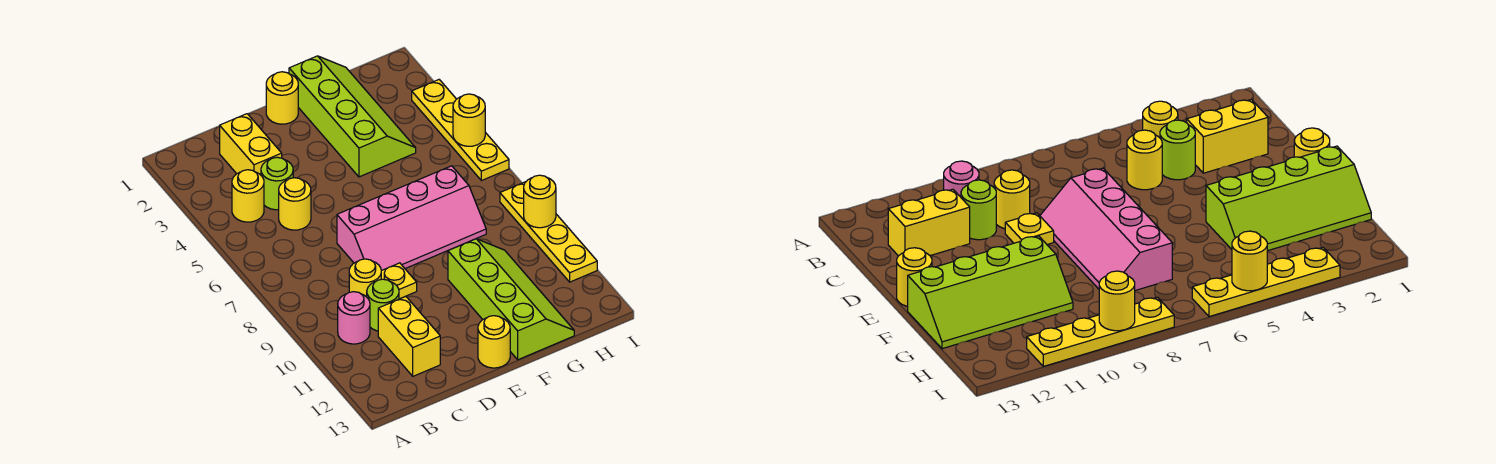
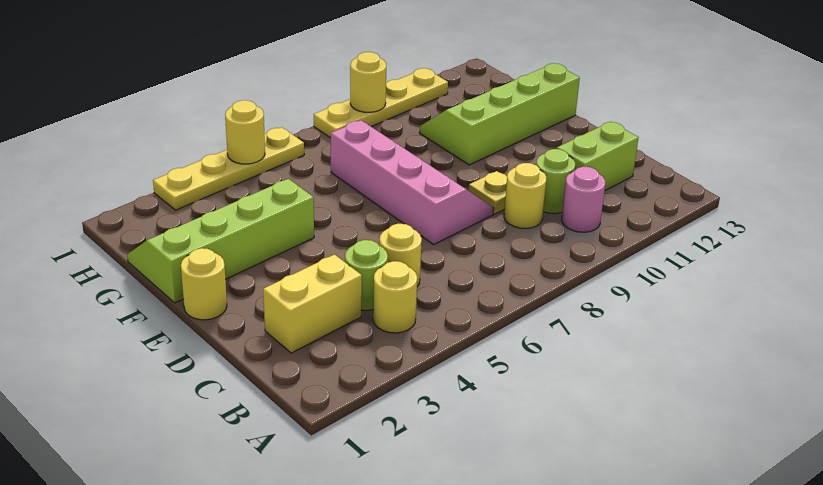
yellow brick C11:C12 level 1 -> lime brick C11:C12 level 1
yellow round brick E13 level 1 -> none

